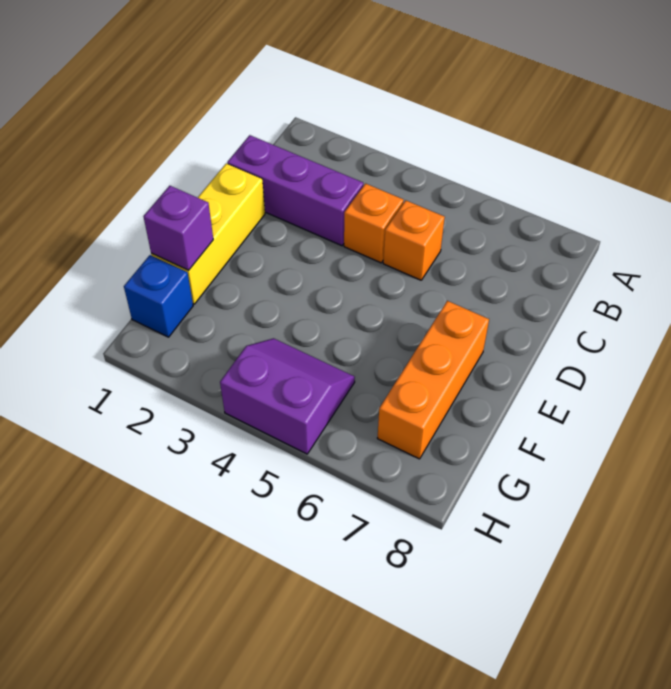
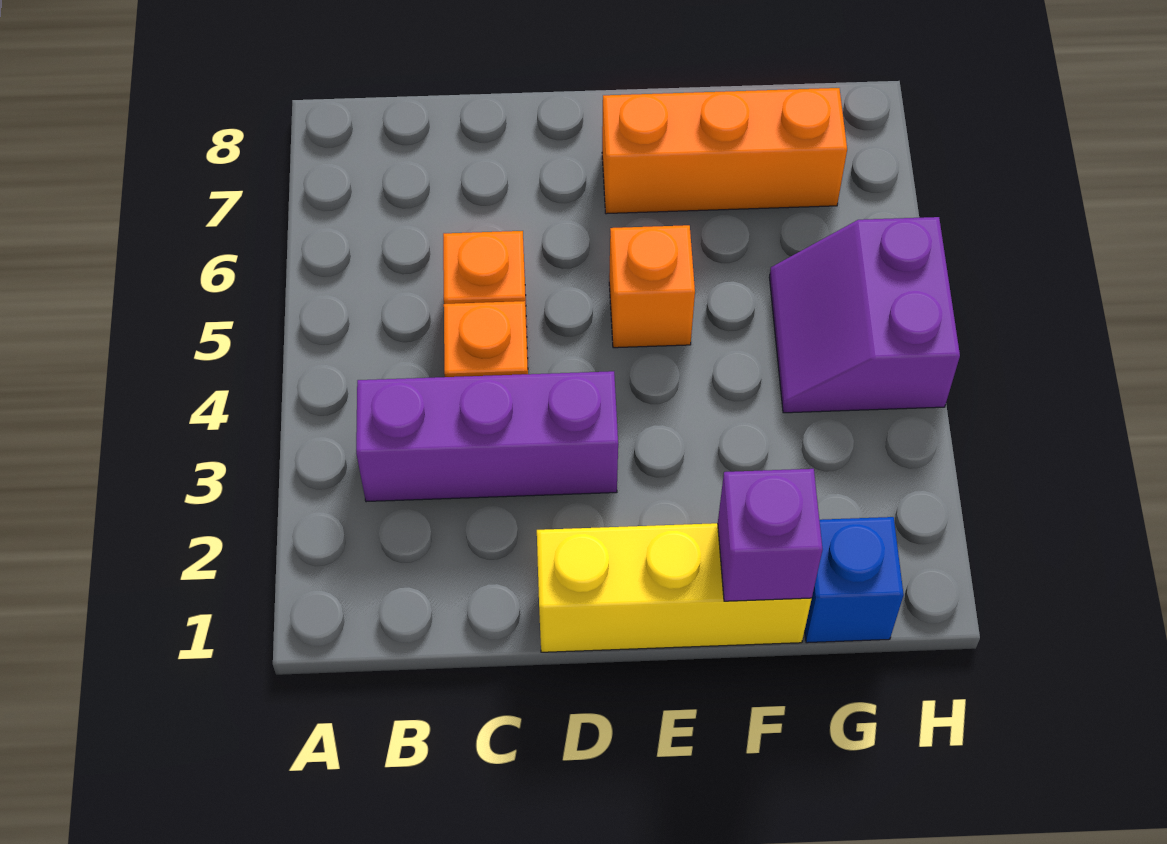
purple brick C1:C3 level 1 -> purple brick B3:D3 level 1
none -> orange brick E5 level 1

